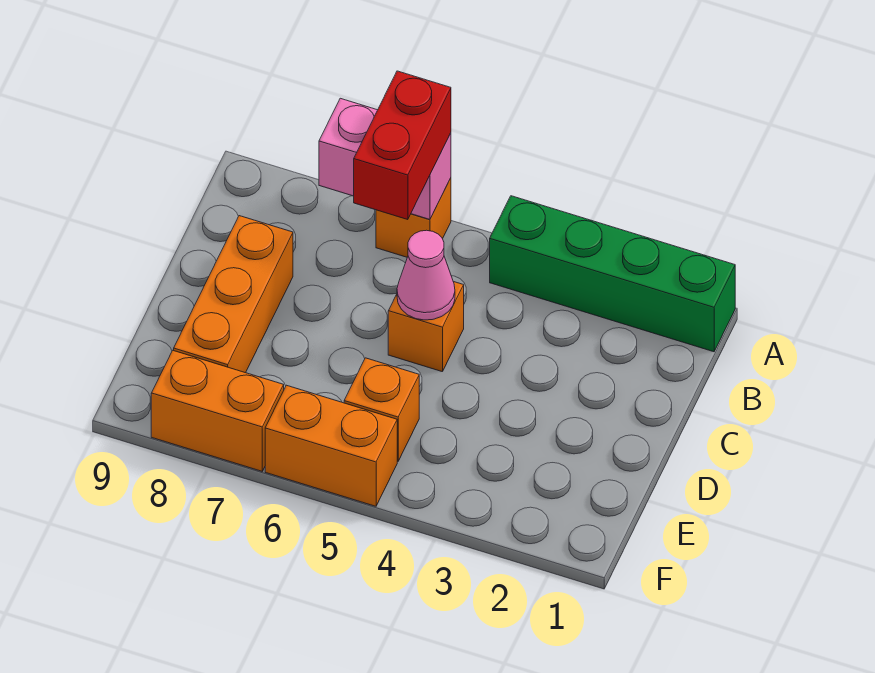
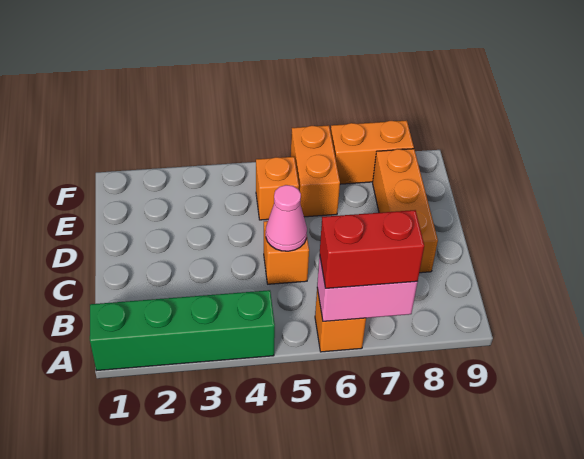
red brick A6:B6 level 3 -> red brick A6:A7 level 3
orange brick F5:F6 level 1 -> orange brick E6:F6 level 1

